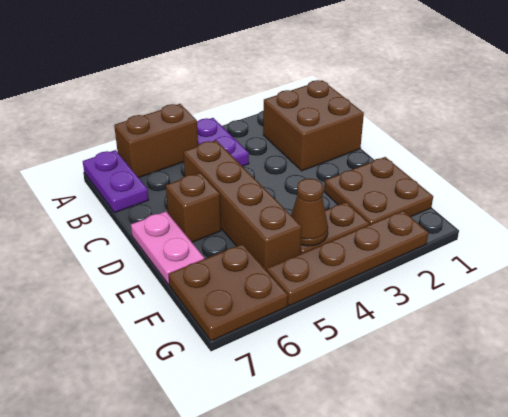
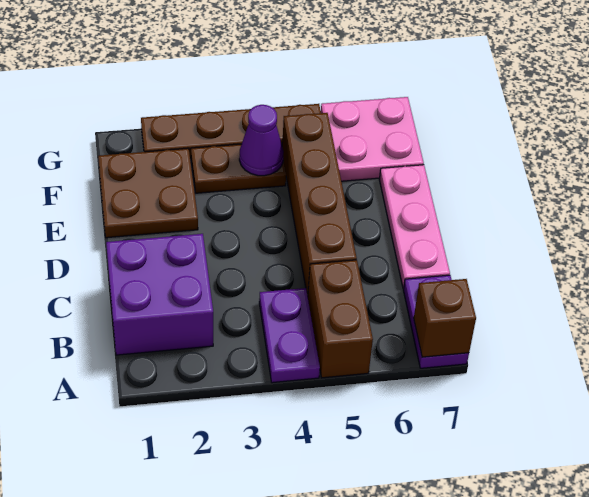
brown brick A5:A6 level 1 -> brown brick A5:B5 level 1
brown brick B1:C2 level 1 -> purple brick B1:C2 level 1
brown brick D6 level 1 -> brown brick A7 level 2
pink plate D7:E7 level 1 -> pink plate C7:E7 level 1
brown cone F4 level 2 -> purple cone F4 level 2
brown plate F6:G7 level 1 -> pink plate F6:G7 level 1

